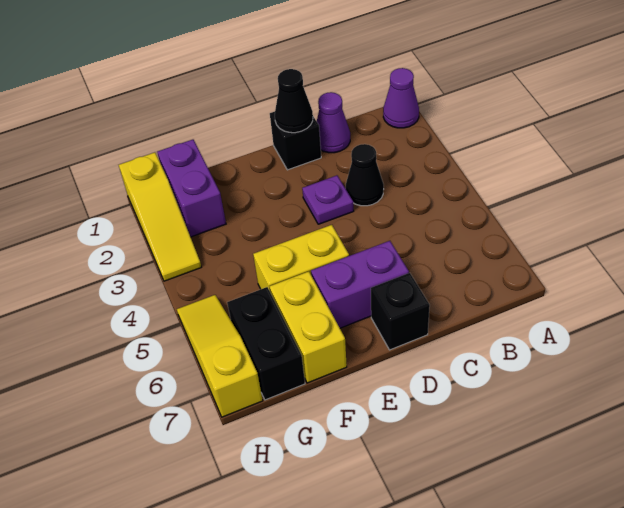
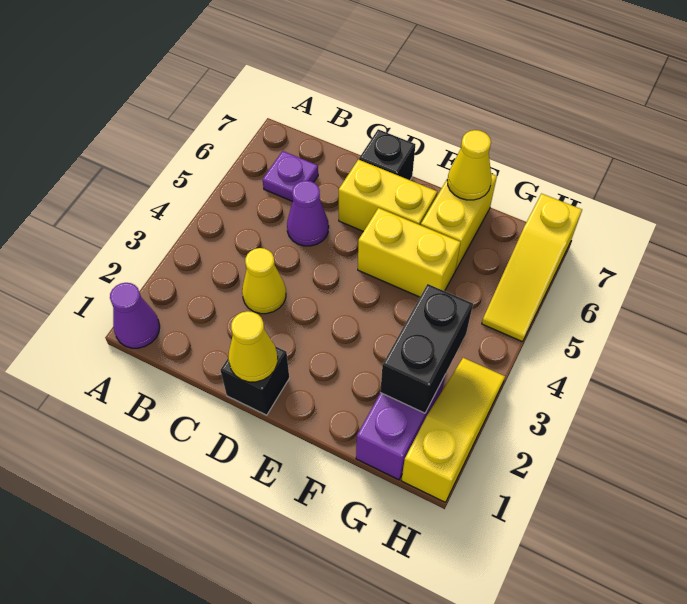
purple cone C1 level 1 -> purple cone C5 level 1
black cone C3 level 1 -> yellow cone C3 level 1
black cone D1 level 2 -> yellow cone D1 level 2
purple plate D3 level 1 -> purple plate B6 level 1
purple brick D6:E6 level 1 -> yellow brick D6:E6 level 1
none -> yellow cone F7 level 2
black brick G6:G7 level 1 -> black brick G2:G3 level 2

